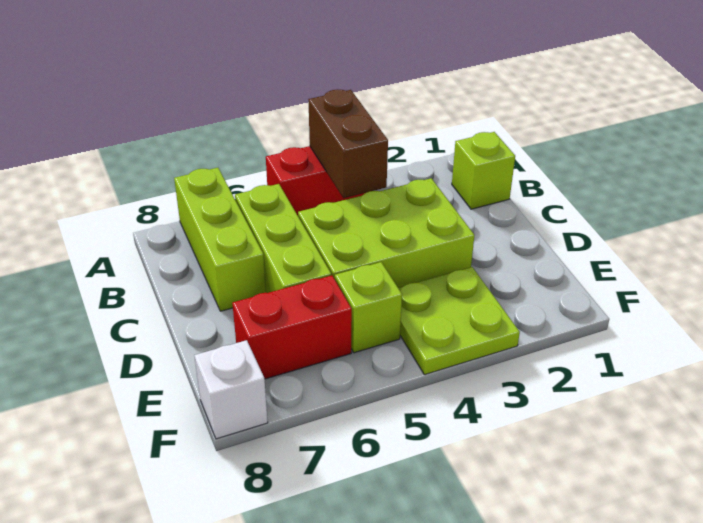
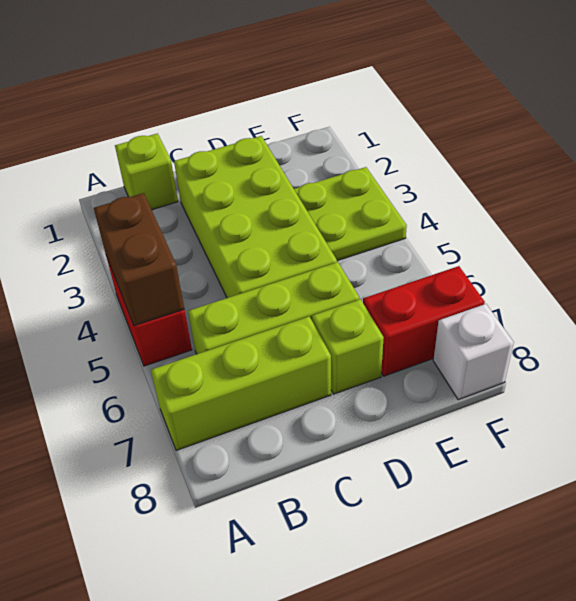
brown brick A4:B4 level 2 -> brown brick A4:A5 level 2
lime brick C3:D5 level 1 -> lime brick C2:D5 level 1
lime brick E5 level 1 -> lime brick D7 level 1
red brick E6:E7 level 1 -> red brick E7:F7 level 1

